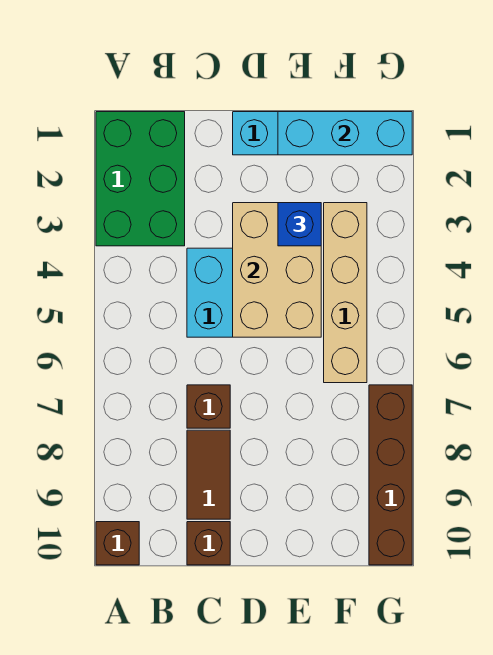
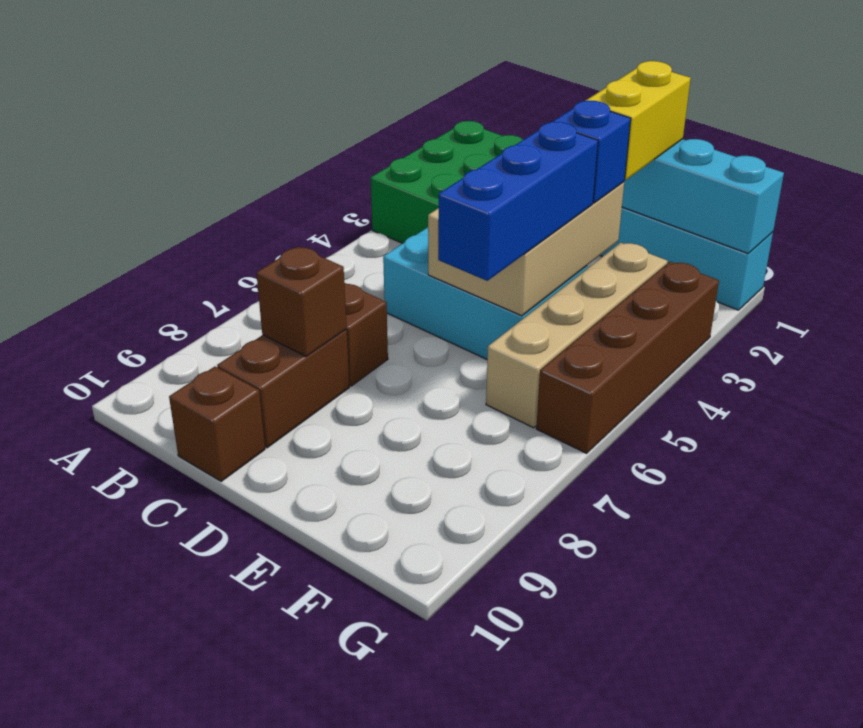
brown brick A10 level 1 -> brown brick C8 level 2
brown tile C8:C9 level 1 -> brown brick C8:C9 level 1
none -> yellow brick E1:E2 level 3
none -> blue brick E4:E6 level 3
brown brick G7:G10 level 1 -> brown brick G3:G6 level 1

